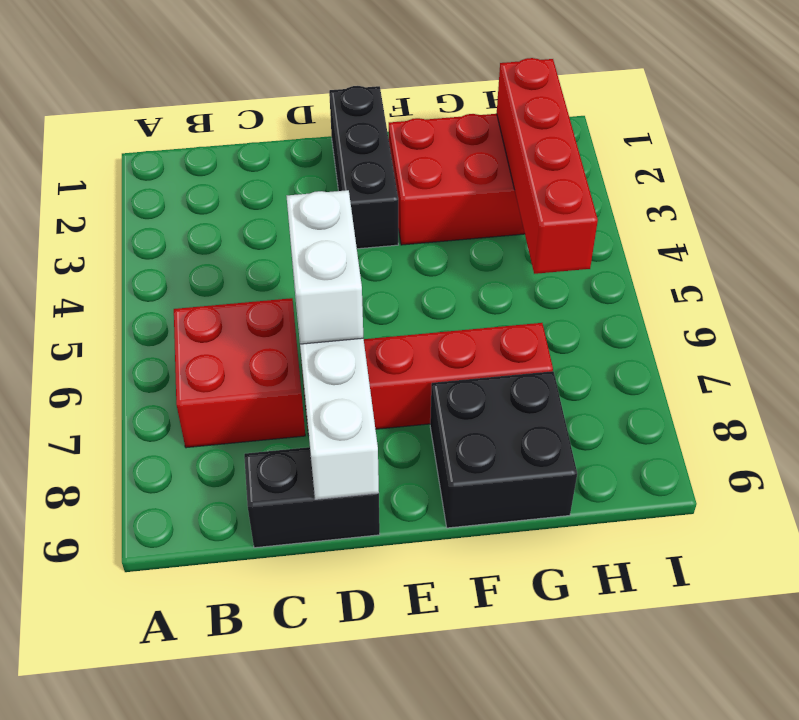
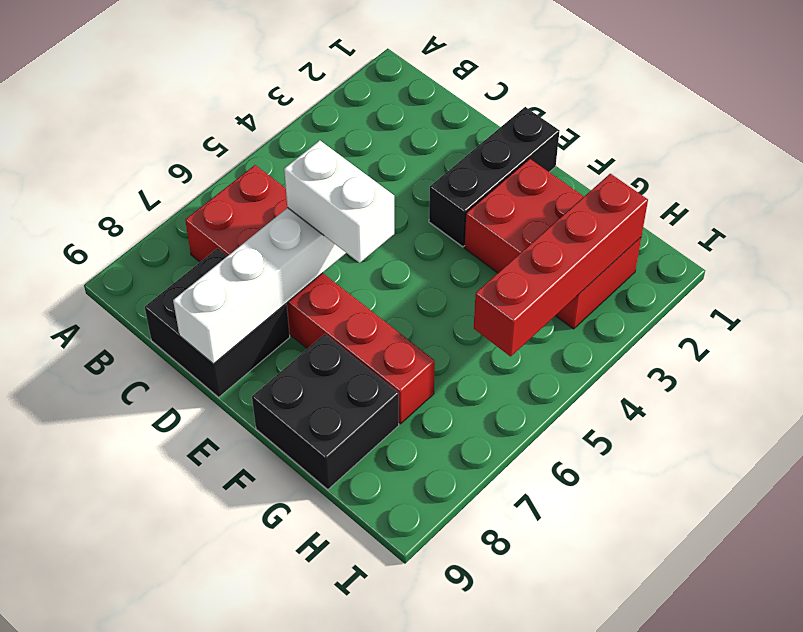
black brick C9:D9 level 1 -> black brick C8:D9 level 1
white brick D6:D7 level 3 -> white brick D6:E6 level 3

